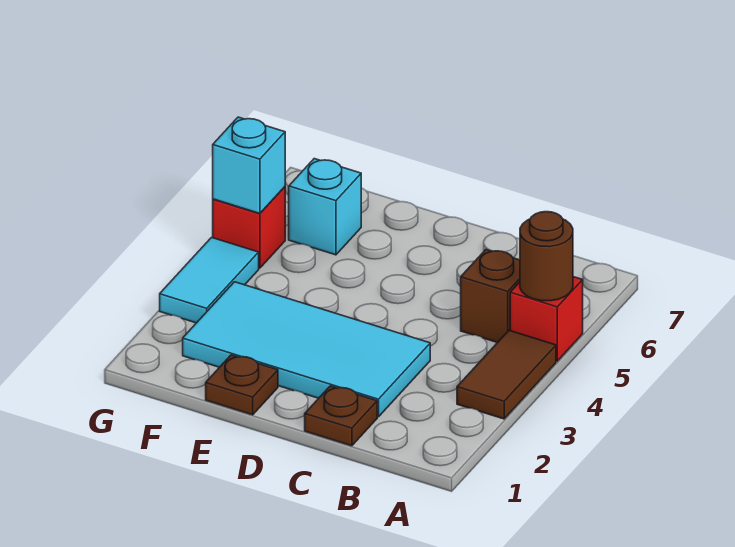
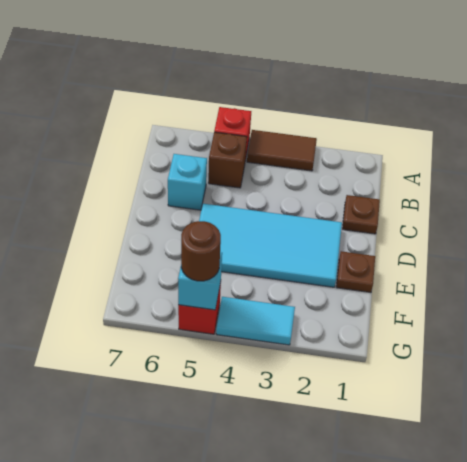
brown round brick A5 level 2 -> brown round brick G5 level 3
cyan tile C2:F3 level 1 -> cyan tile D2:E5 level 1
cyan brick F6 level 1 -> cyan brick C6 level 1

